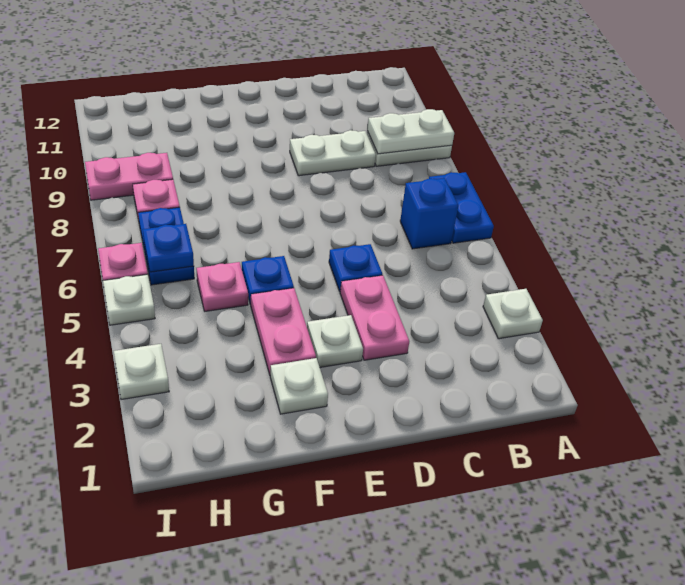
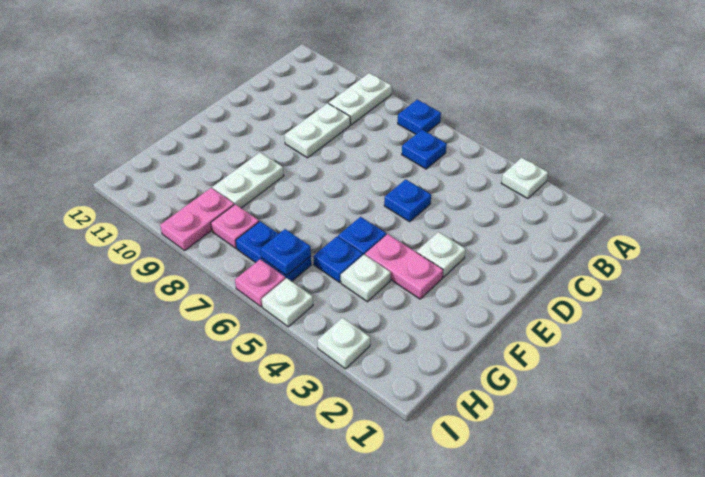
blue plate A6:A7 level 1 -> blue plate A7 level 1
white plate A9:B9 level 2 -> white plate F9:G9 level 1
blue brick B6 level 1 -> blue plate B6 level 1
pink plate D3:D4 level 1 -> none
white plate F2 level 1 -> white plate G4 level 1
pink plate G5 level 1 -> blue plate G5 level 1

